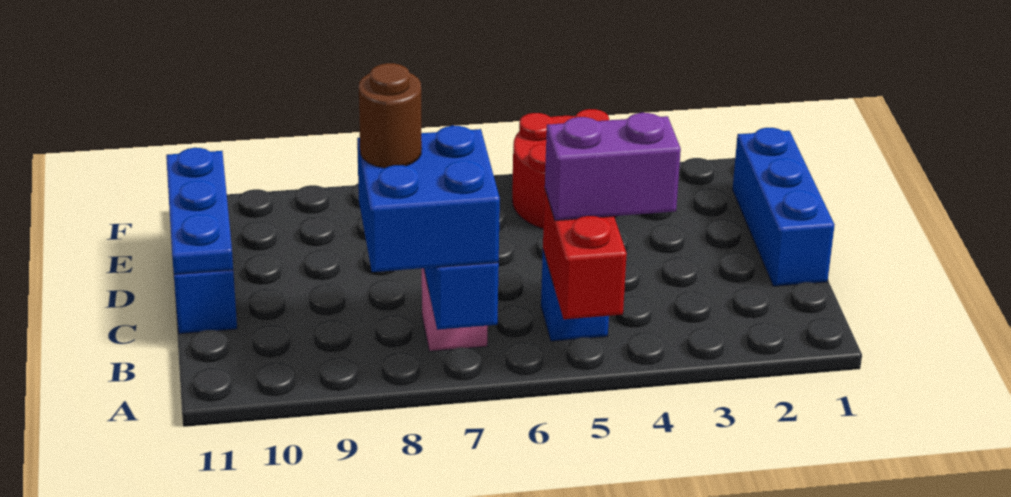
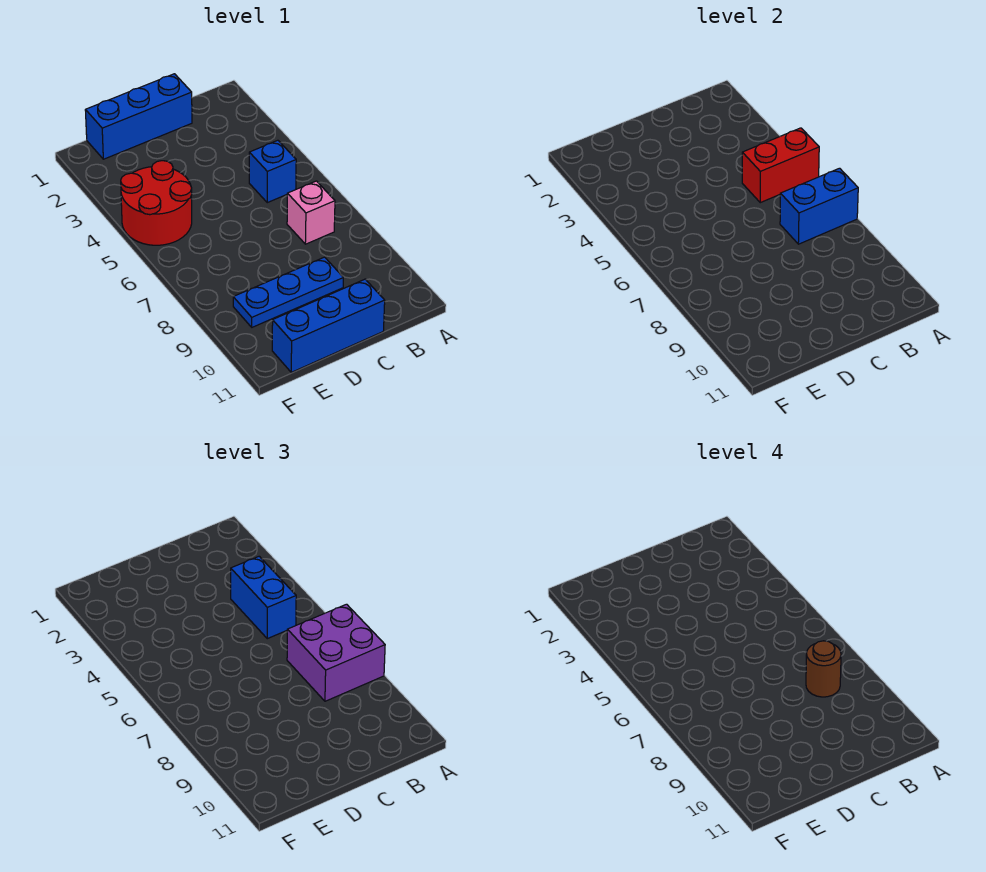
blue brick A7:B8 level 3 -> purple brick A7:B8 level 3
purple brick B4:B5 level 3 -> blue brick B4:B5 level 3
blue plate C11:E11 level 2 -> blue plate C9:E9 level 1

